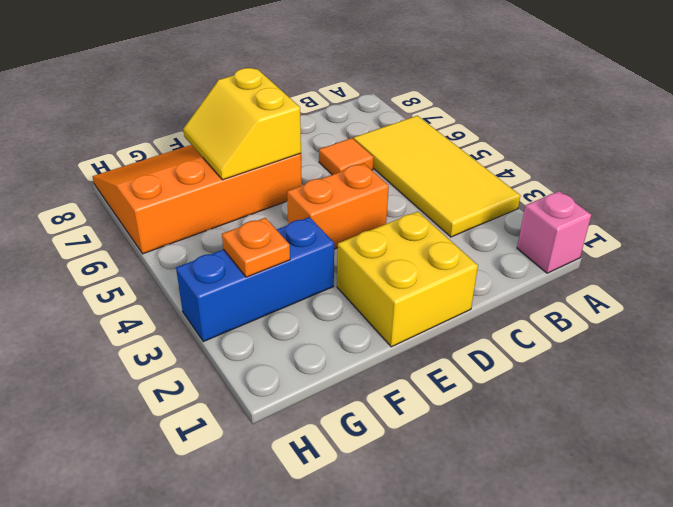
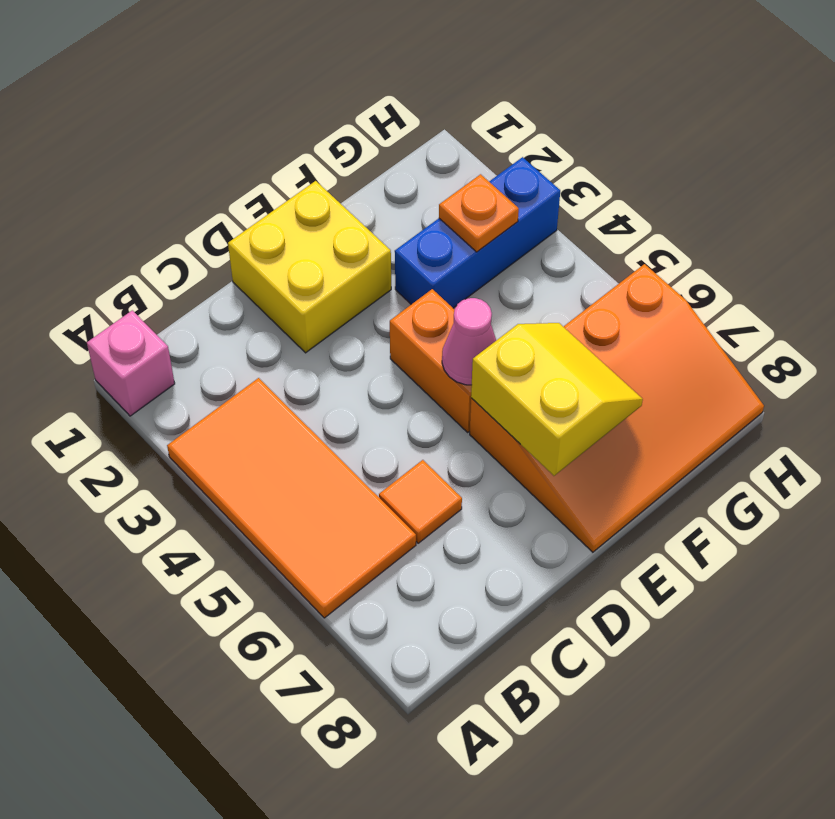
yellow tile A3:B6 level 1 -> orange tile A3:B6 level 1
orange brick D4:E4 level 1 -> orange brick E4:E5 level 1
none -> pink cone E5 level 2

